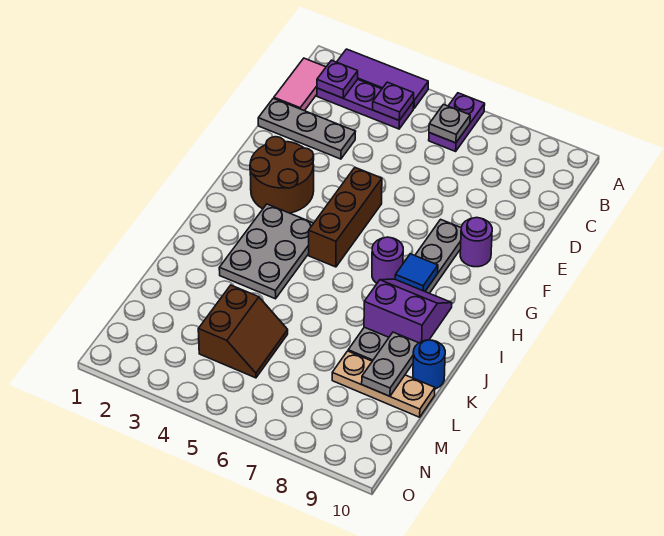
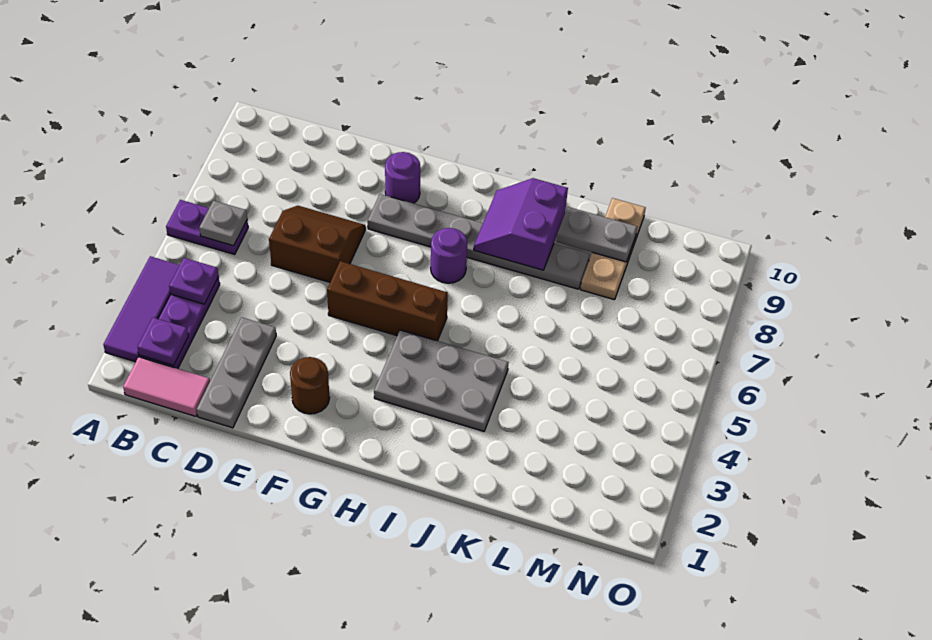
brown round brick F2:G3 level 1 -> brown round brick F2 level 1
blue tile H8 level 2 -> none
blue round brick K10 level 1 -> none
brown slope L4:M5 level 1 top 4 -> brown slope D6:E7 level 1 top 6

